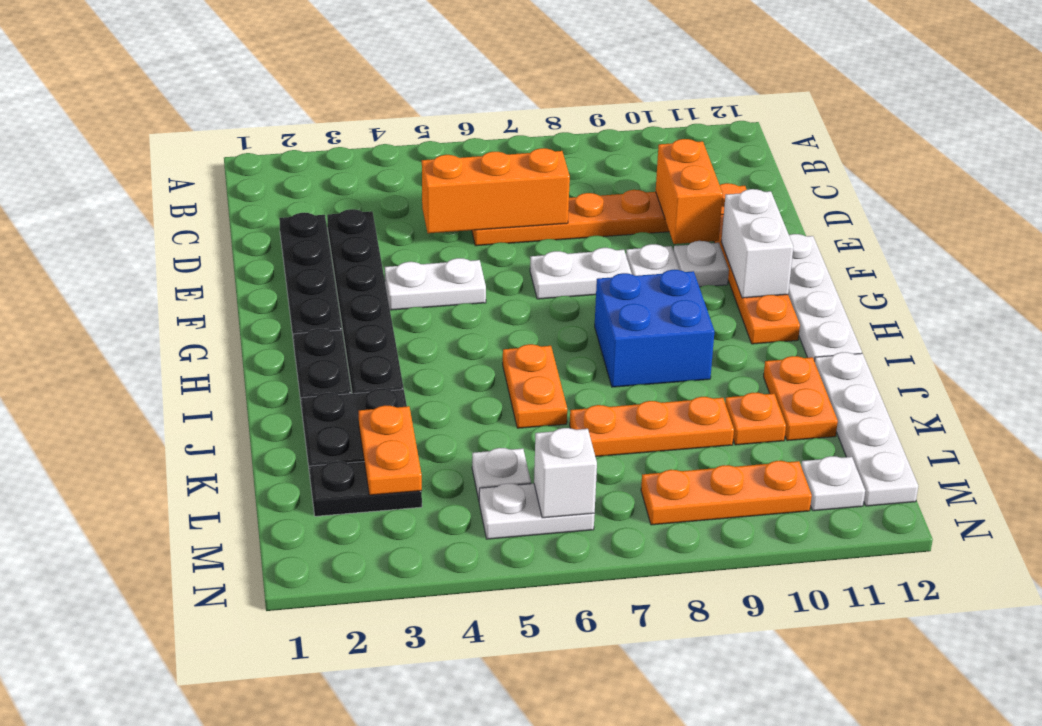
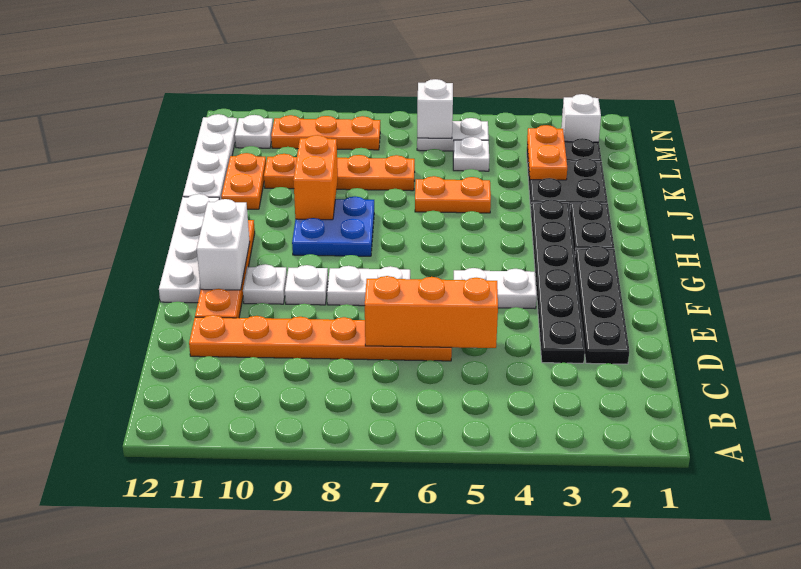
orange brick D10:E10 level 2 -> orange brick I9:J9 level 2
blue brick H8:I9 level 1 -> blue plate H8:I9 level 1
orange plate I6:J6 level 1 -> orange plate J5:J6 level 1
none -> white brick M2 level 1

